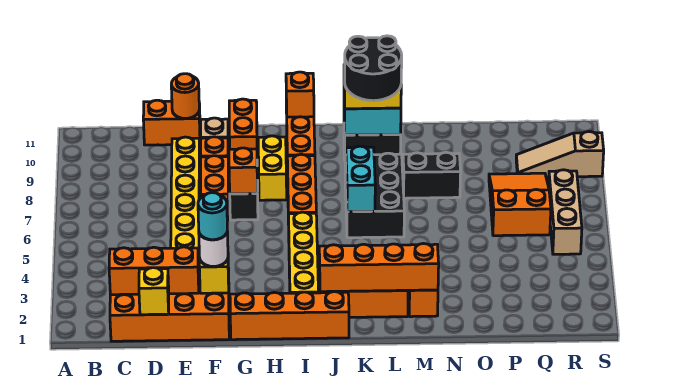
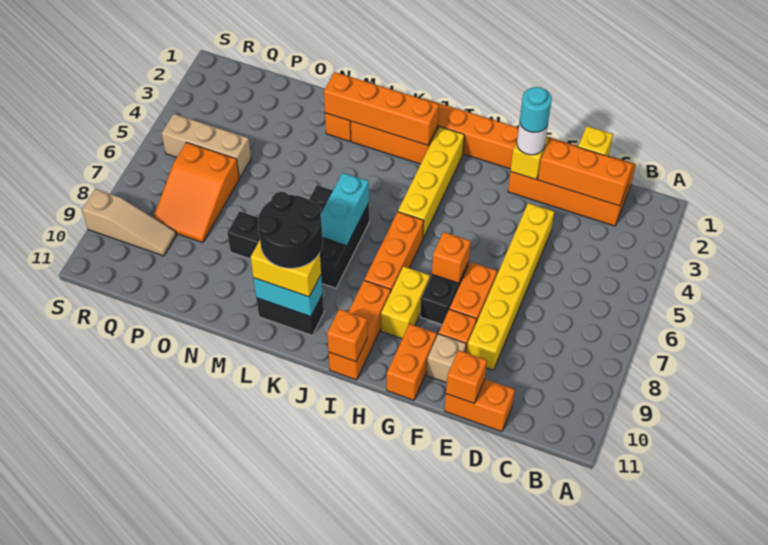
orange round brick E11 level 2 -> orange brick E11 level 2
tan brick R5:R7 level 1 -> tan brick P5:R5 level 1

